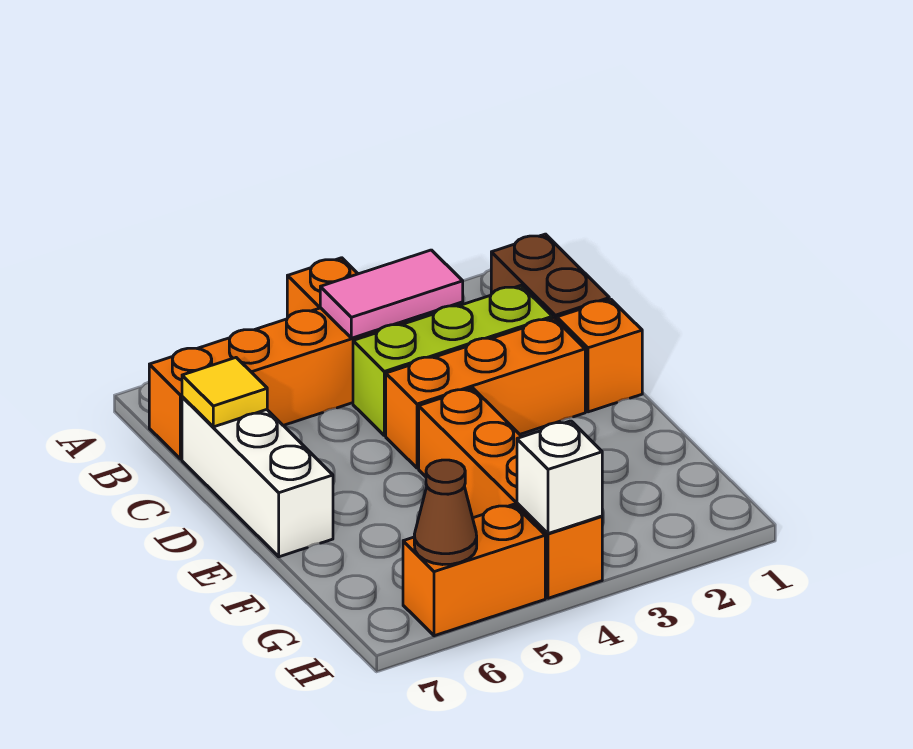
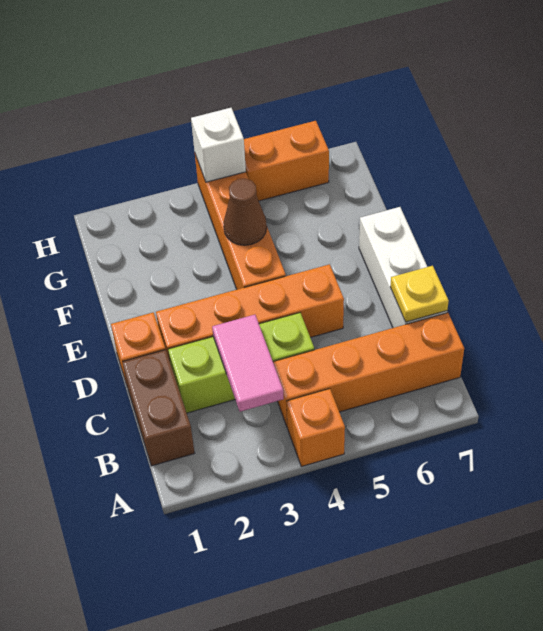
pink tile B3:B4 level 2 -> pink tile B3:C3 level 2
yellow tile C7 level 2 -> yellow plate C7 level 2
orange brick D2:D4 level 1 -> orange brick D2:D5 level 1
brown cone H6 level 2 -> brown cone F4 level 2

